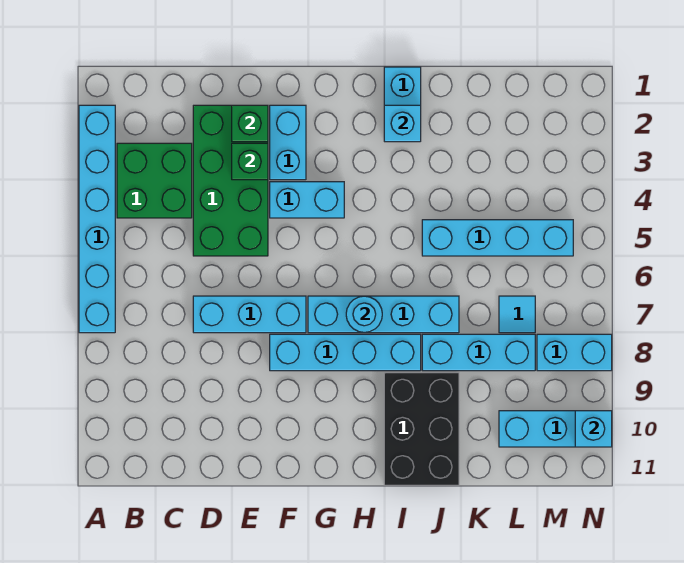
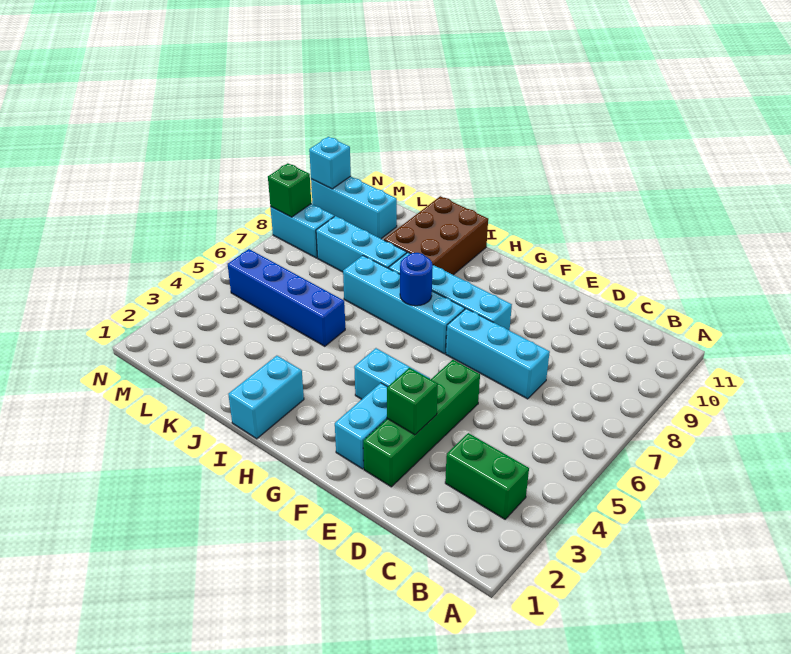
cyan brick A2:A7 level 1 -> none
green brick B3:C4 level 1 -> green brick B3:C3 level 1
green brick D2:E5 level 1 -> green brick E2:E5 level 1
green brick E2 level 2 -> green brick N8 level 2
cyan round brick H7 level 2 -> blue round brick H7 level 2
cyan brick I2 level 2 -> none
black brick I9:J11 level 1 -> brown brick I9:J11 level 1
cyan brick J5:M5 level 1 -> blue brick J5:M5 level 1
cyan tile L7 level 1 -> none

